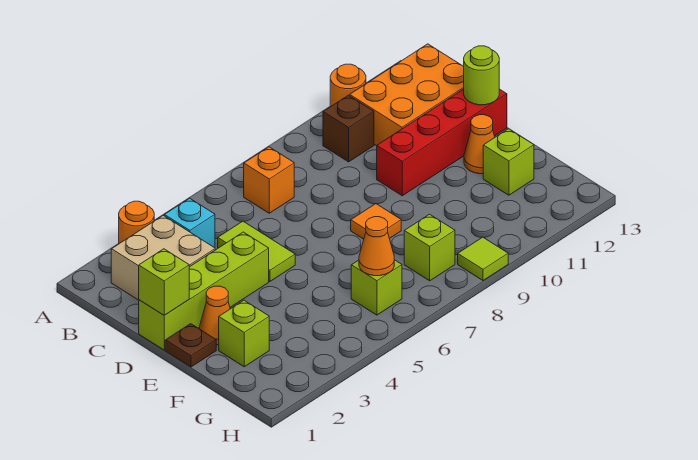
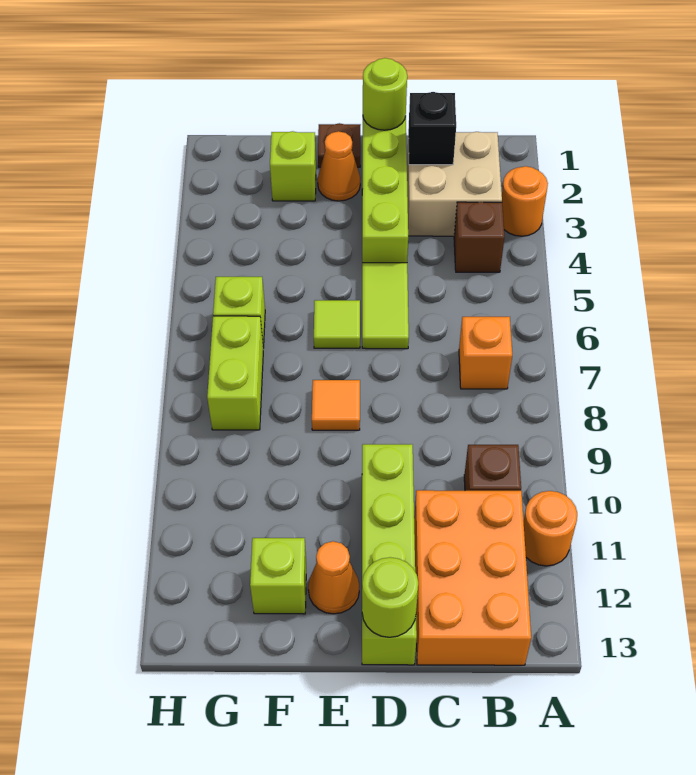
cyan brick B4 level 1 -> brown brick B4 level 1
none -> black brick C2 level 2
lime tile C5:D5 level 1 -> lime tile D5:D6 level 1
lime brick D1 level 2 -> lime round brick D1 level 2
red brick D10:D13 level 1 -> lime brick D10:D13 level 1
orange cone G6 level 2 -> none
lime brick G8 level 1 -> lime brick G7:G8 level 1
lime tile H9 level 1 -> lime tile E6 level 1

